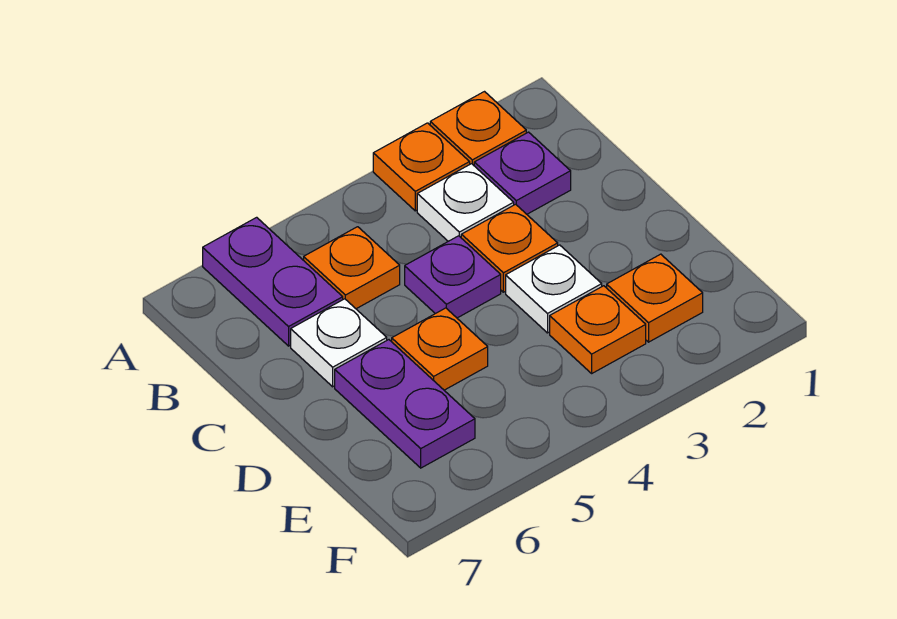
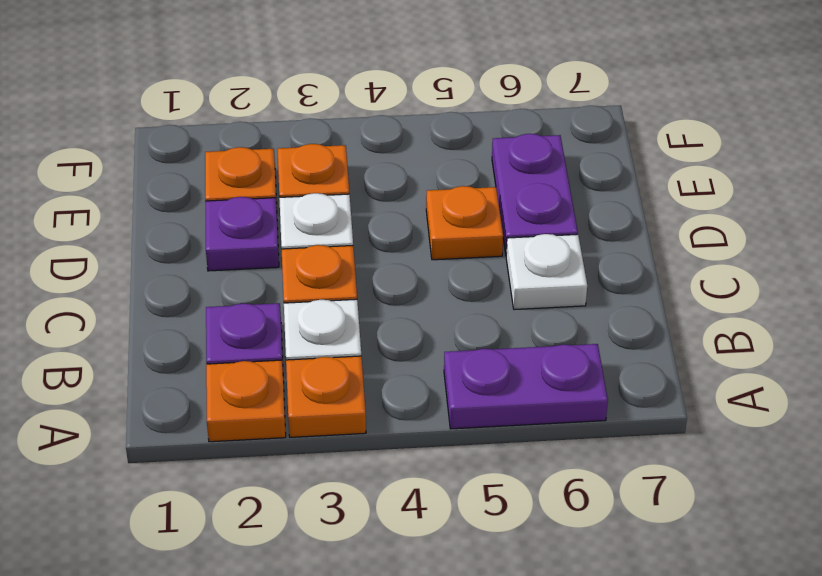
purple plate A6:B6 level 1 -> purple plate A5:A6 level 1
orange plate B5 level 1 -> none
purple plate C4 level 1 -> purple plate D2 level 1

